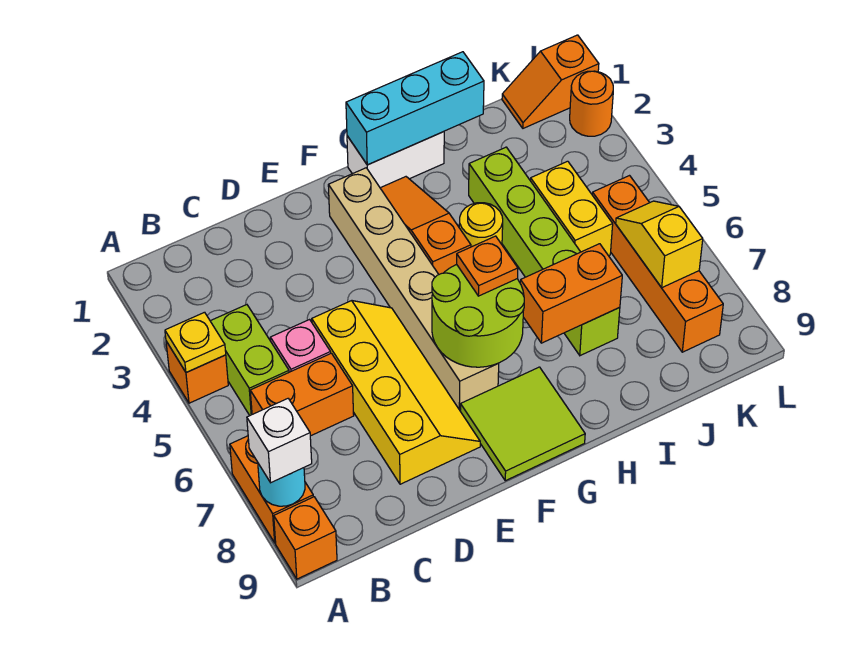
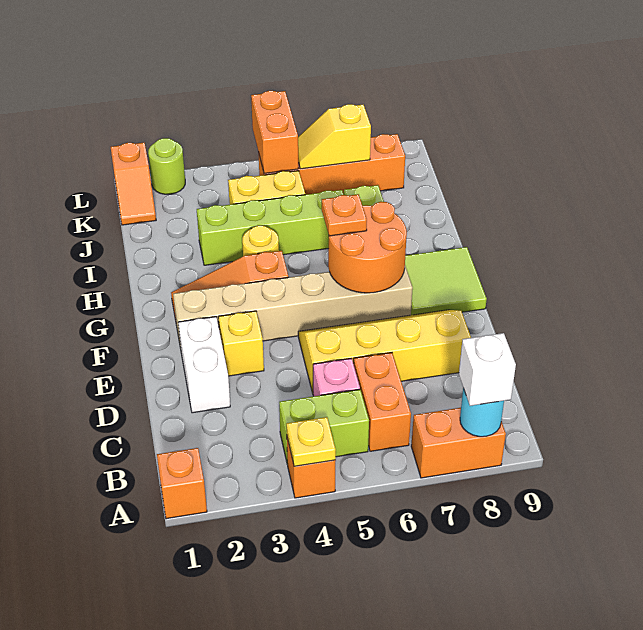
orange brick A9 level 1 -> orange brick A1 level 1
none -> yellow brick E3 level 1
lime round brick F6:G7 level 2 -> orange round brick F6:G7 level 2
white brick G1:H1 level 1 -> white brick D2:E2 level 1
cyan brick G1:I1 level 2 -> none
orange brick H7:I7 level 2 -> orange brick K5:L5 level 2
orange round brick L2 level 1 -> lime round brick L2 level 1

